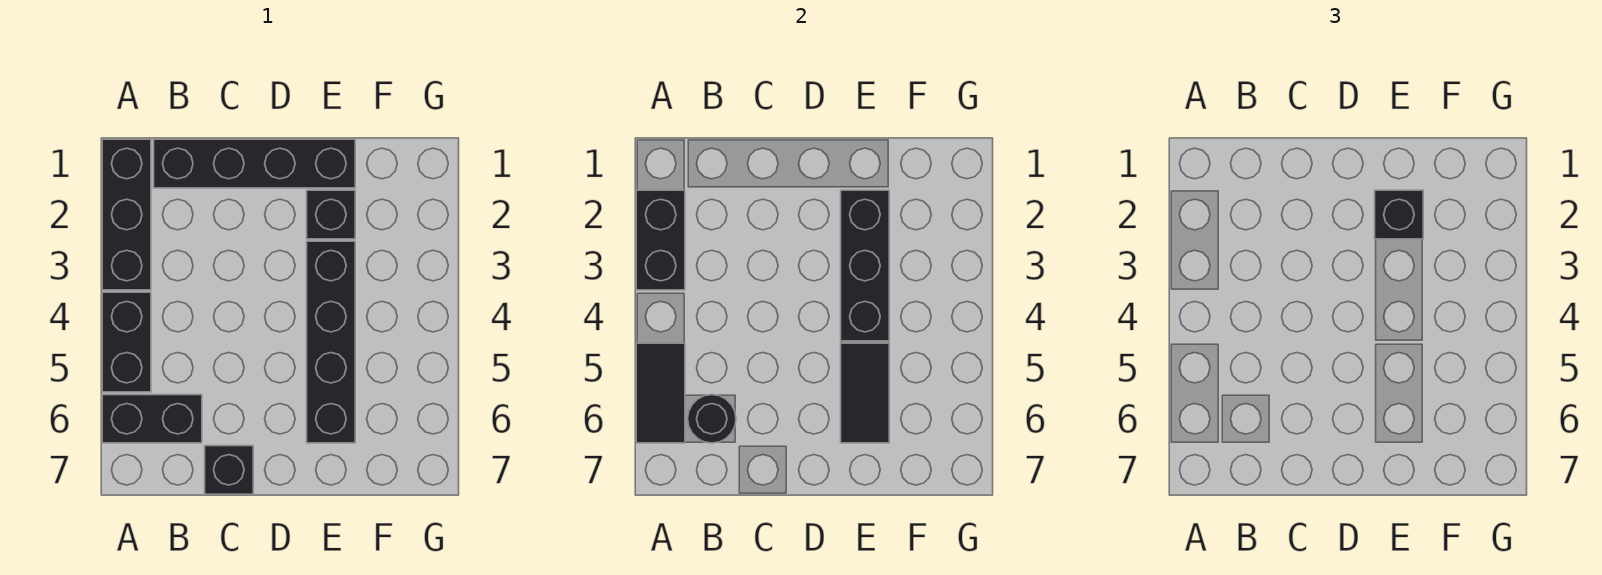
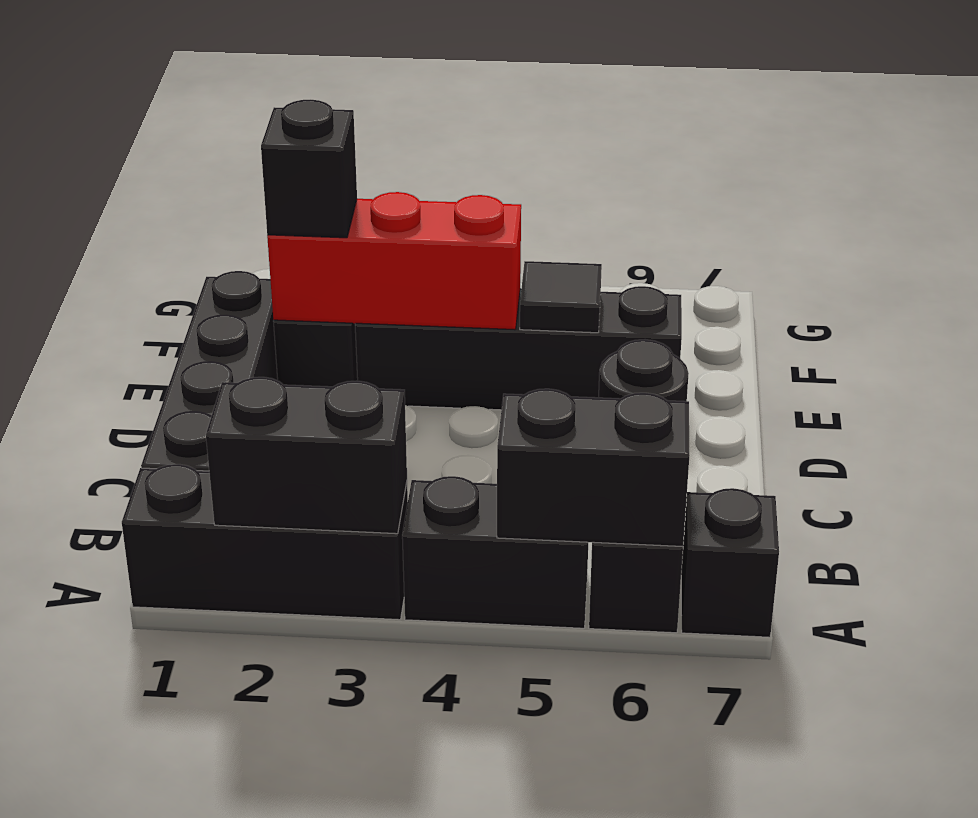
black tile A5:A6 level 2 -> black brick A5:A6 level 2
black brick C7 level 1 -> black brick A7 level 1
black brick E2:E4 level 2 -> red brick E2:E4 level 2
black tile E5:E6 level 2 -> black tile E5 level 2

